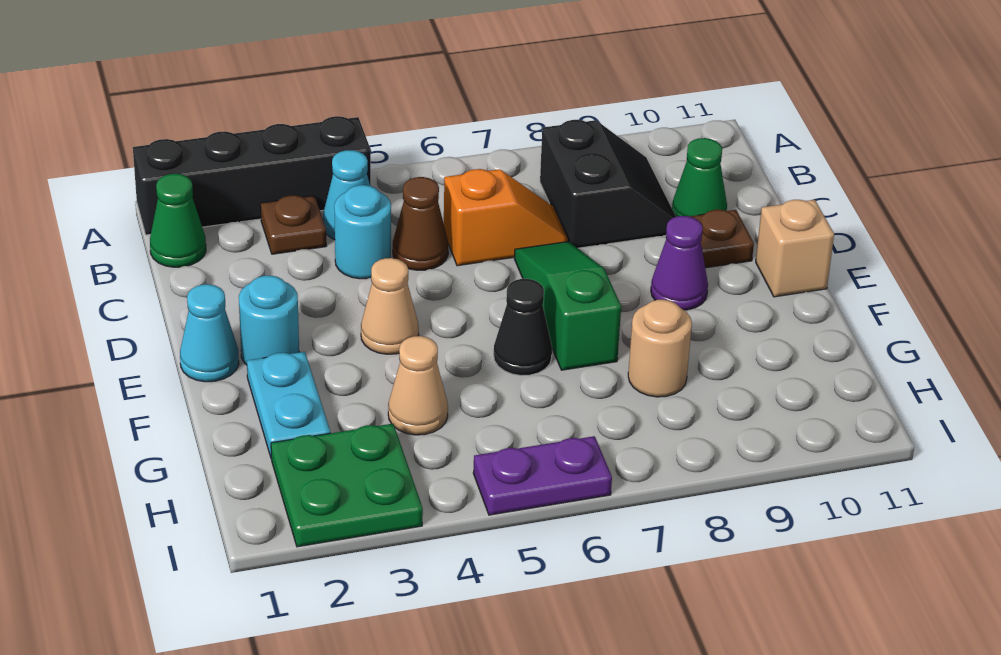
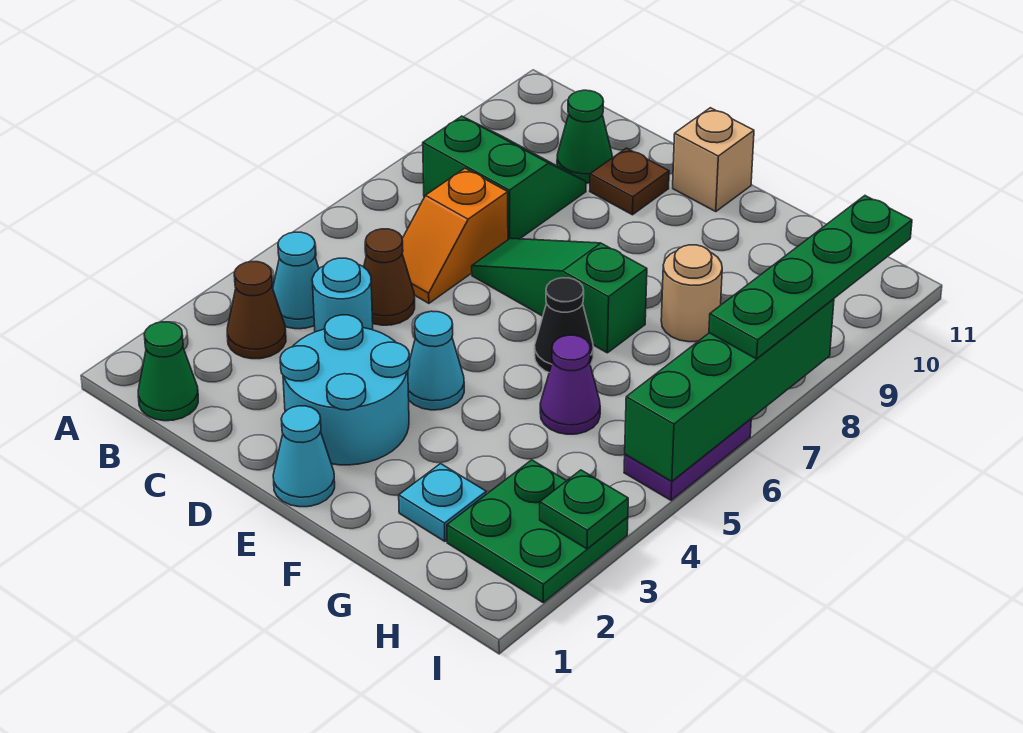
black brick A1:A4 level 1 -> none
brown plate B3 level 1 -> brown cone B3 level 1
black slope B8:C9 level 1 top 8 -> green slope B8:C9 level 1 top 8
orange slope C6:C7 level 1 top 6 -> orange slope C6:C7 level 1 top 7
cyan round brick E2 level 1 -> cyan round brick D2:E3 level 1
tan cone E4 level 1 -> cyan cone E4 level 1
purple cone E9 level 1 -> purple cone G5 level 1
cyan plate F2:G2 level 1 -> cyan plate G2 level 1
tan cone G4 level 1 -> none
none -> green plate I3 level 2
none -> green brick I5:I8 level 2
none -> green plate I7:I10 level 3

